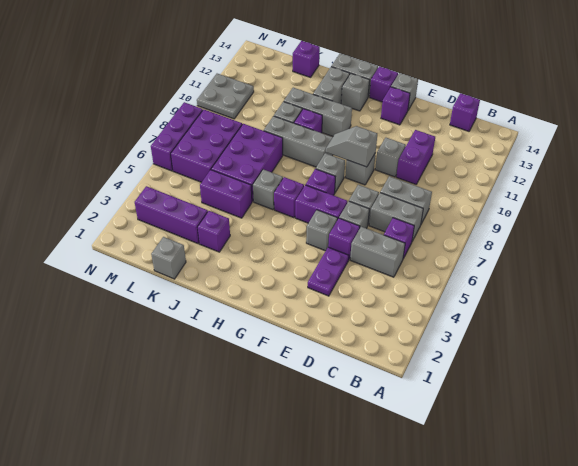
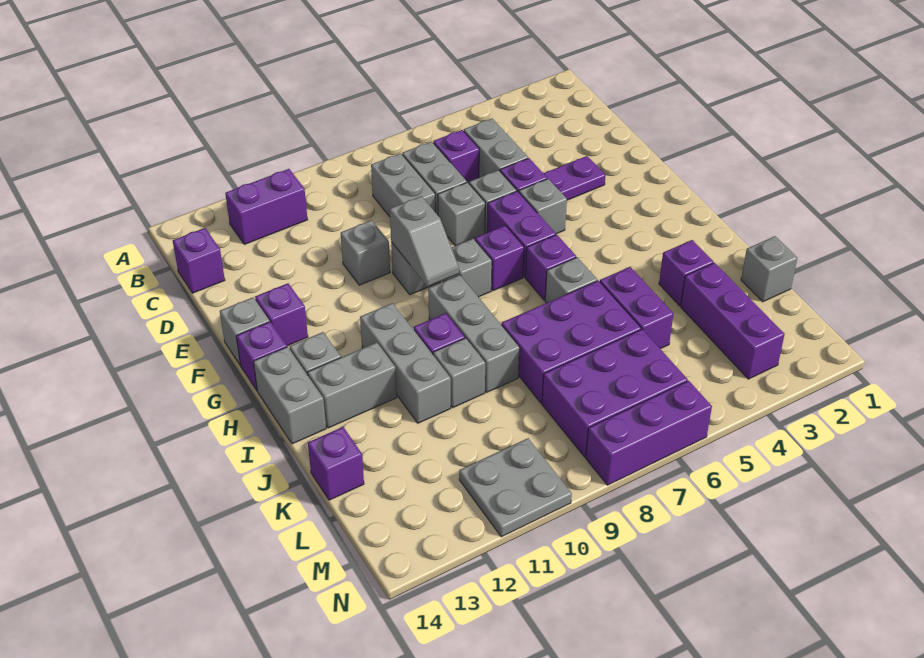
purple brick D10:D11 level 1 -> purple brick B11:B12 level 1

